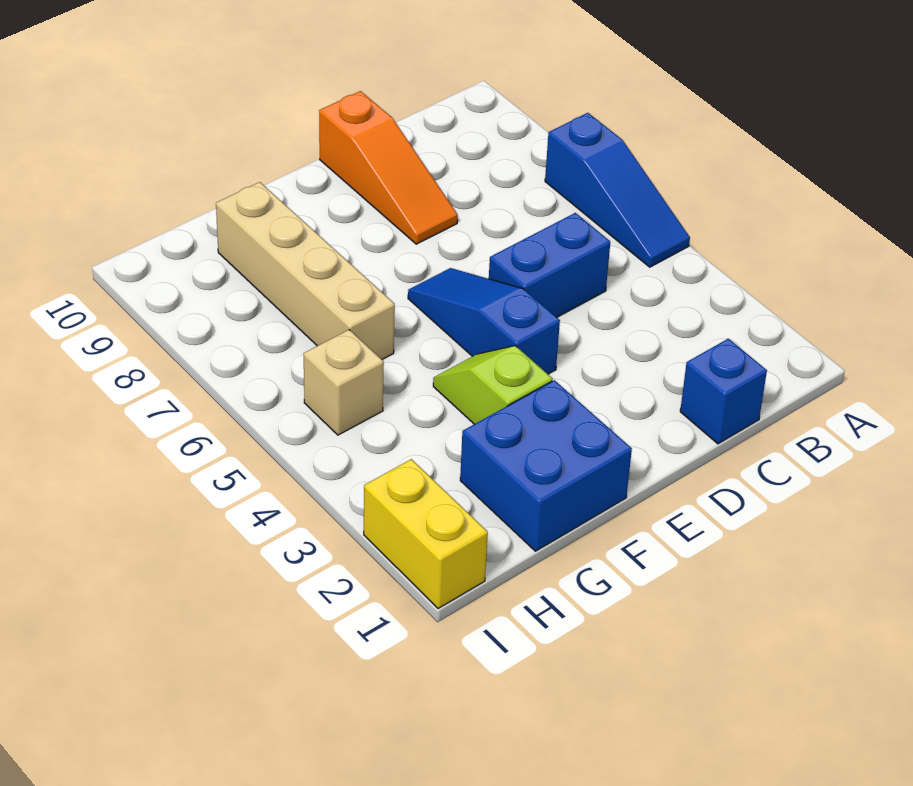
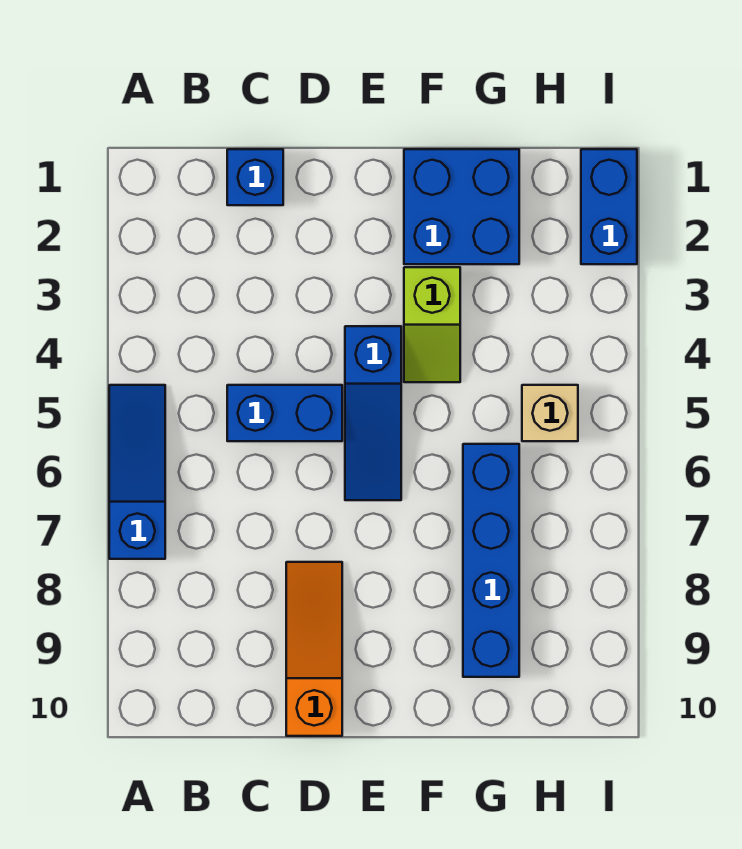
tan brick G6:G9 level 1 -> blue brick G6:G9 level 1
yellow brick I1:I2 level 1 -> blue brick I1:I2 level 1

